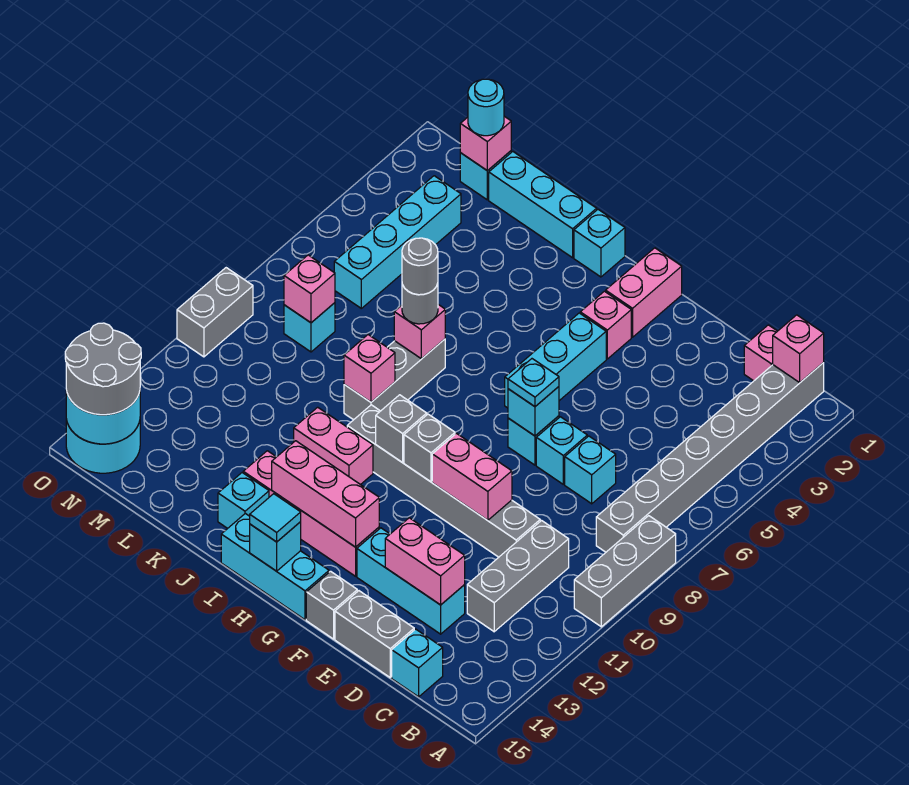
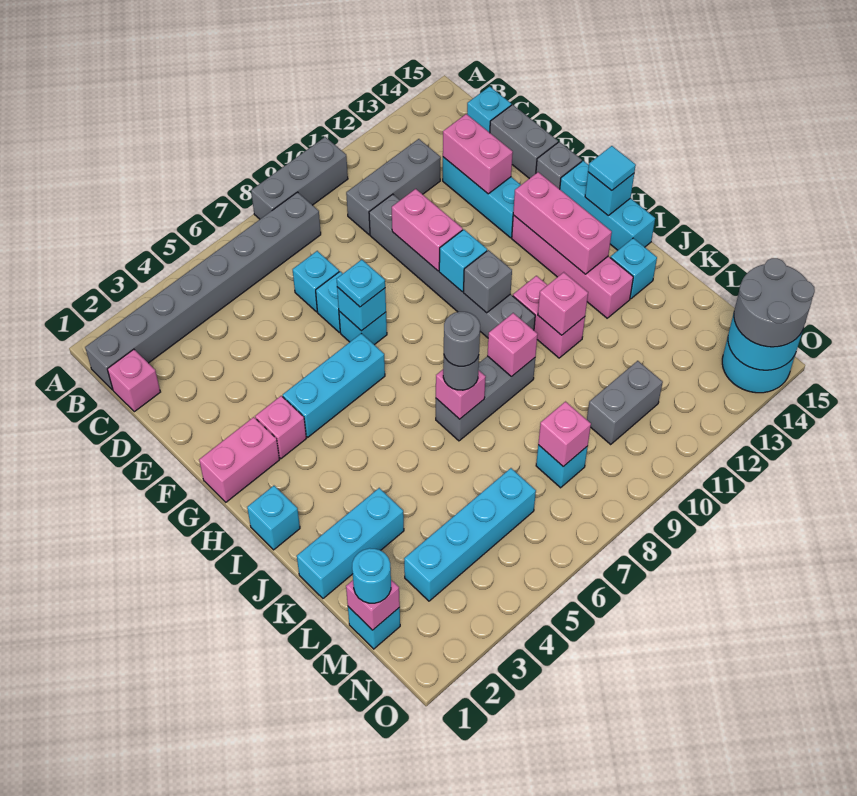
pink brick B1 level 2 -> pink brick J11 level 2
grey brick G10 level 2 -> cyan brick G10 level 2
cyan brick J1:L1 level 1 -> cyan brick K1:K3 level 1
grey brick O9:O10 level 1 -> grey brick M10:M11 level 1

